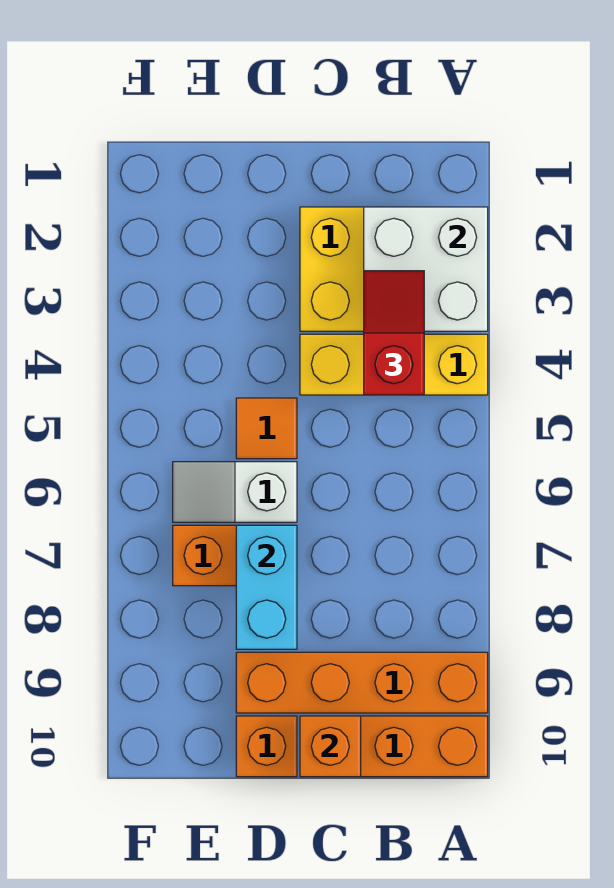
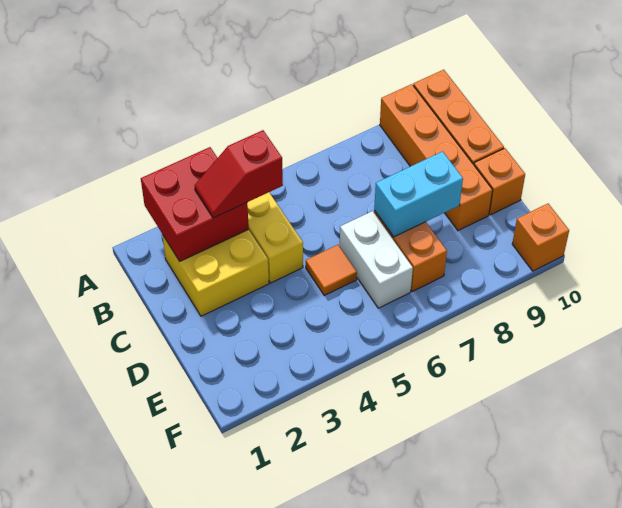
white brick A2:B3 level 2 -> red brick A2:B3 level 2
orange brick C10 level 2 -> orange brick F10 level 1
white slope D6:E6 level 1 top D -> white brick D6:E6 level 1

